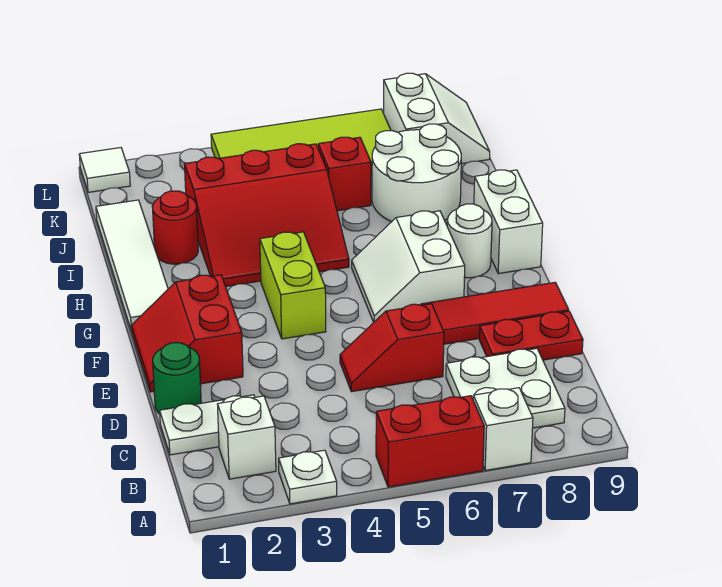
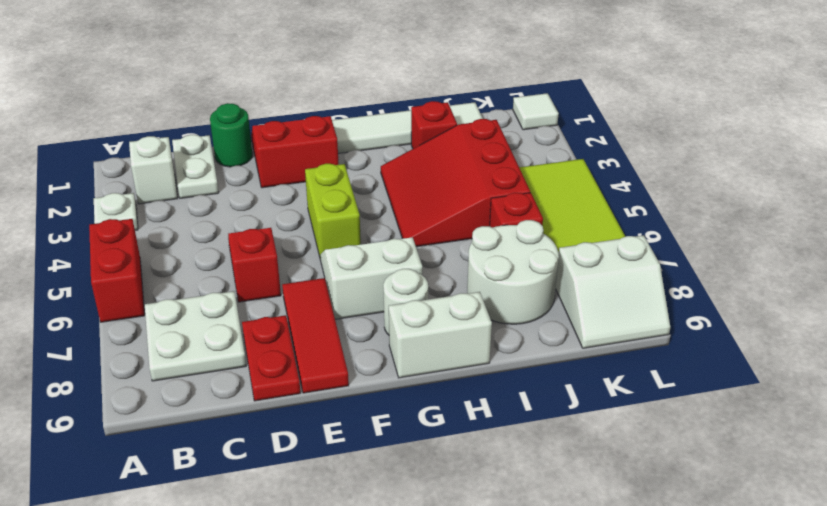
white brick A7 level 1 -> none
lime brick F4:G4 level 1 -> lime brick F4:F5 level 1
red round brick I2 level 1 -> red brick I2 level 1

